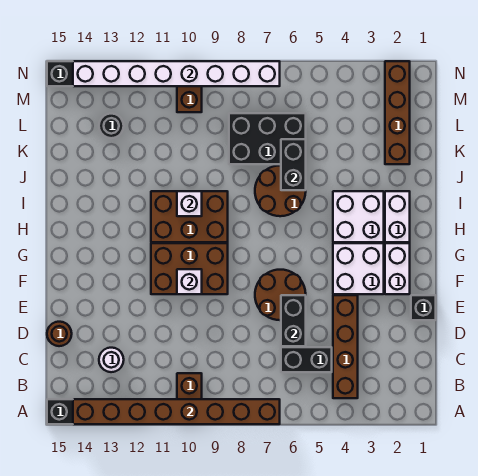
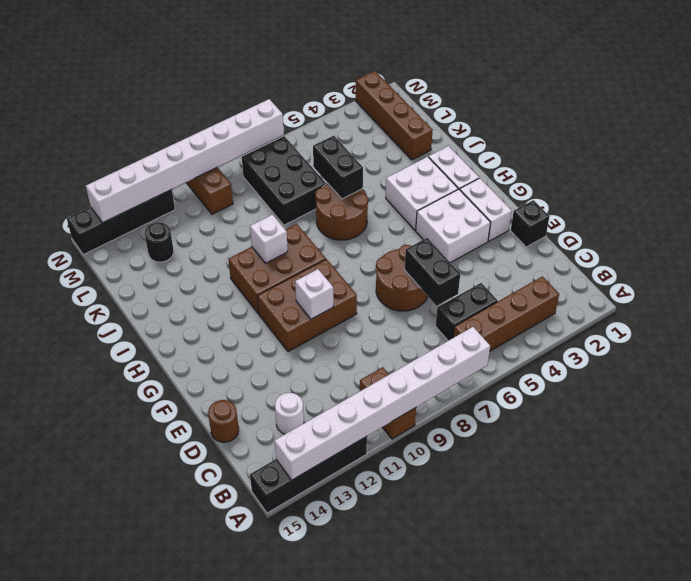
brown brick A7:A14 level 2 -> white brick A7:A14 level 2
brown brick B4:E4 level 1 -> brown brick B3:B6 level 1
black brick K6:L8 level 1 -> black brick K7:M8 level 1

